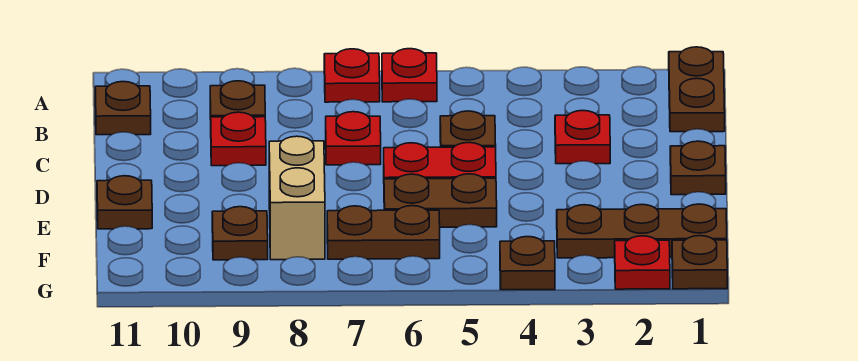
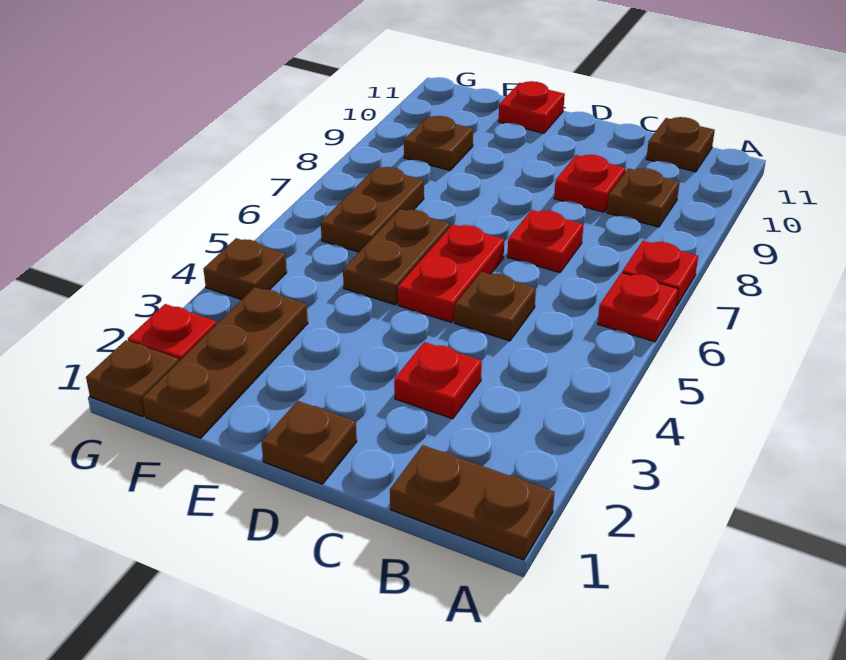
tan brick E8:F8 level 1 -> none
brown plate E11 level 1 -> red plate E11 level 1

